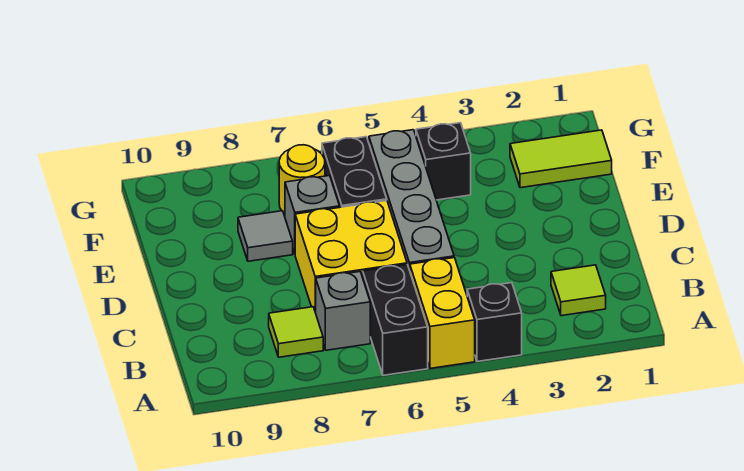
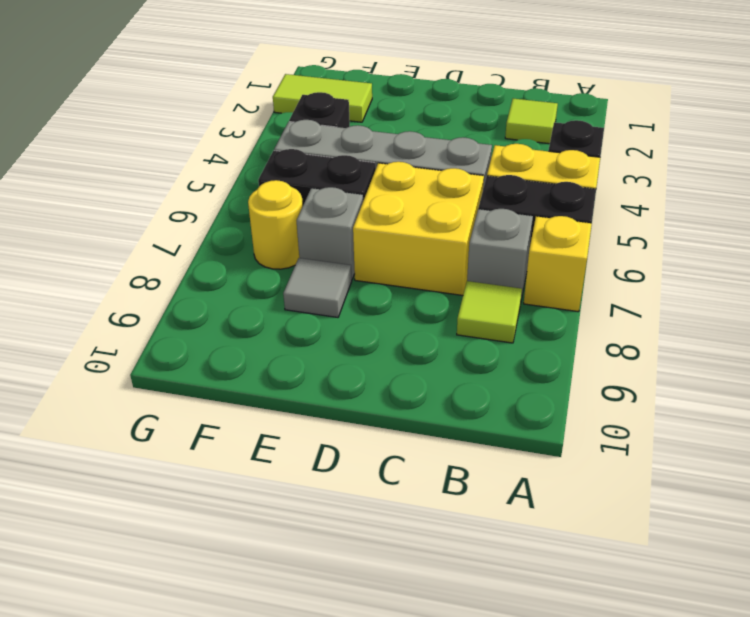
none -> yellow brick A7 level 1
lime tile F1:F2 level 1 -> lime tile F2:G2 level 1

